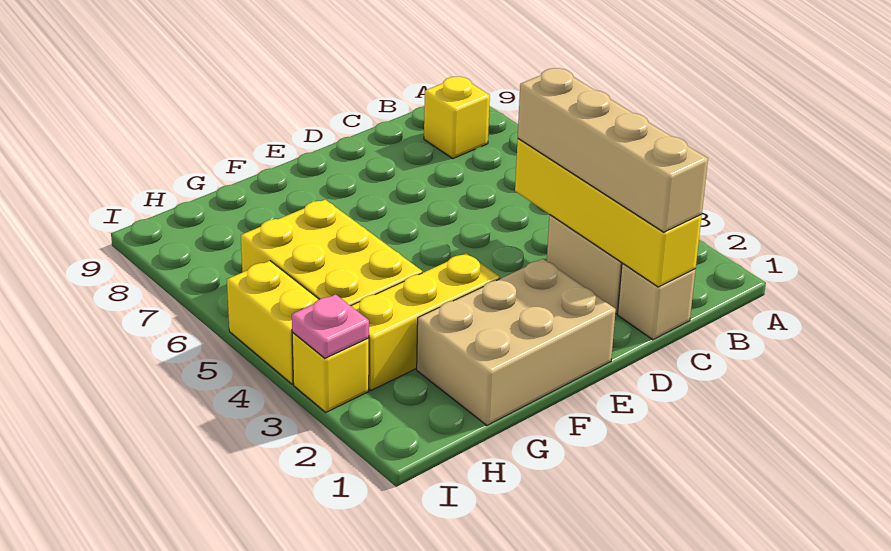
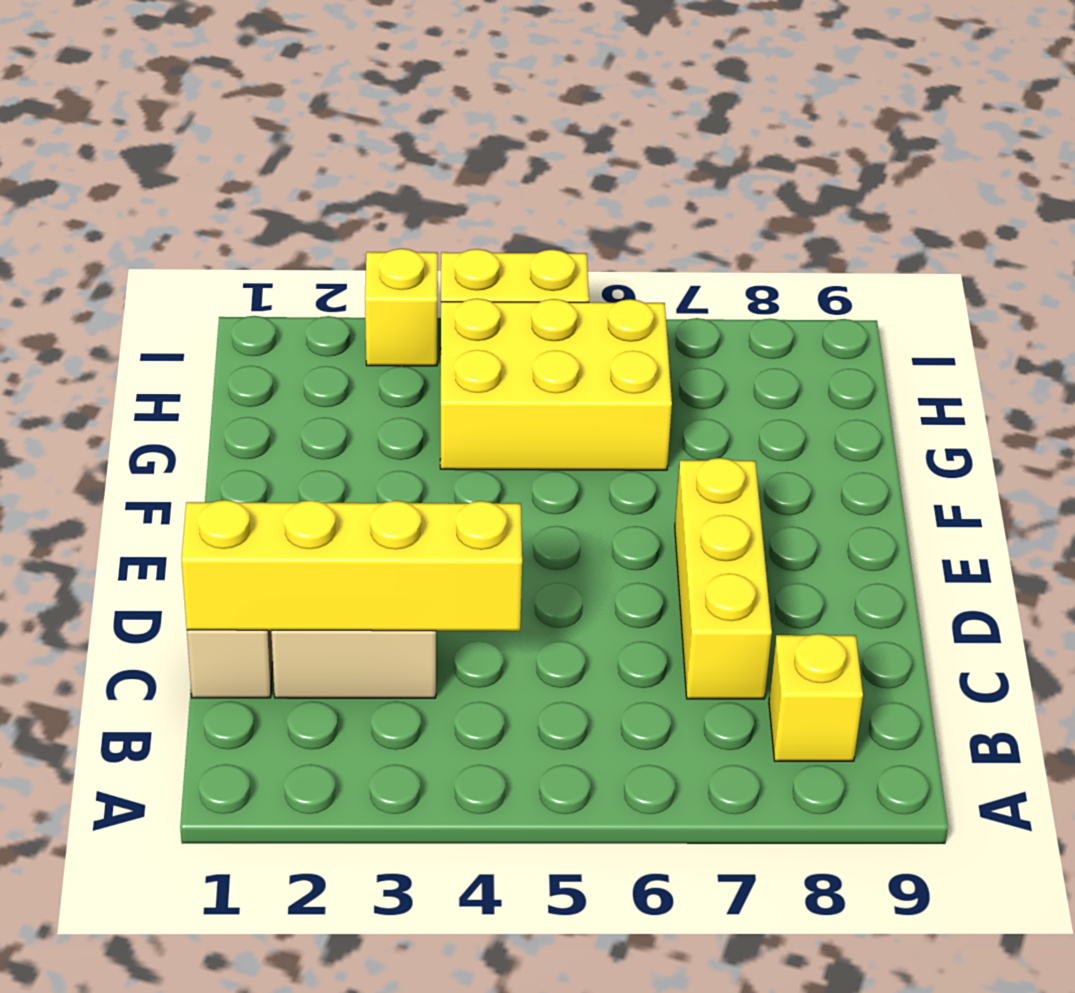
tan brick C1:C4 level 3 -> none
tan brick E1:G2 level 1 -> none
yellow brick F3:H3 level 1 -> yellow brick C7:E7 level 1
pink plate I3 level 2 -> none

